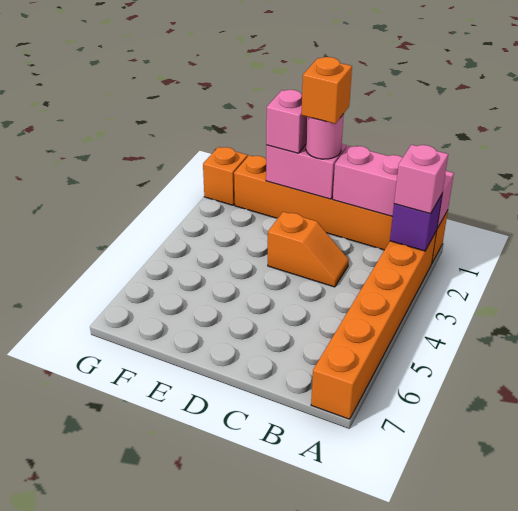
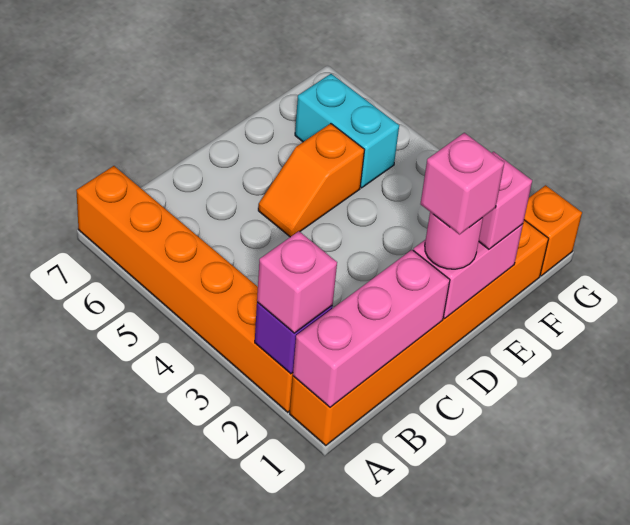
orange slope C3:D3 level 1 top D -> orange slope D5:E5 level 1 top E
orange brick D1 level 4 -> pink brick D1 level 4
none -> cyan brick F5:F6 level 1

